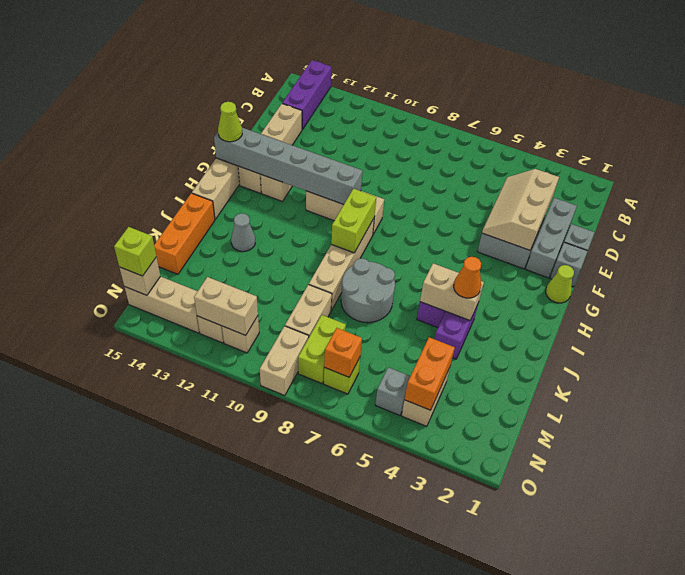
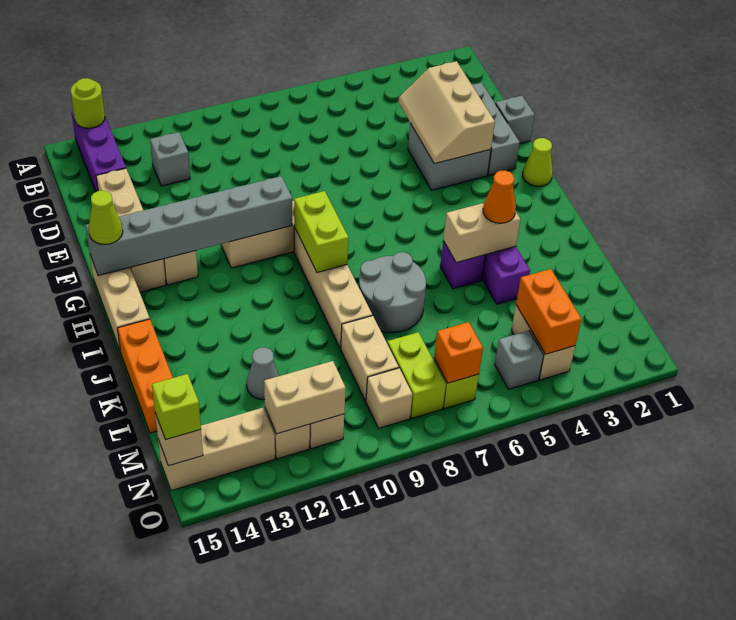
none -> lime round brick A14 level 2
grey brick F1 level 1 -> grey brick C12 level 1
grey cone J13 level 1 -> grey cone L12 level 1
tan brick N9:O9 level 1 -> tan brick N9 level 1

